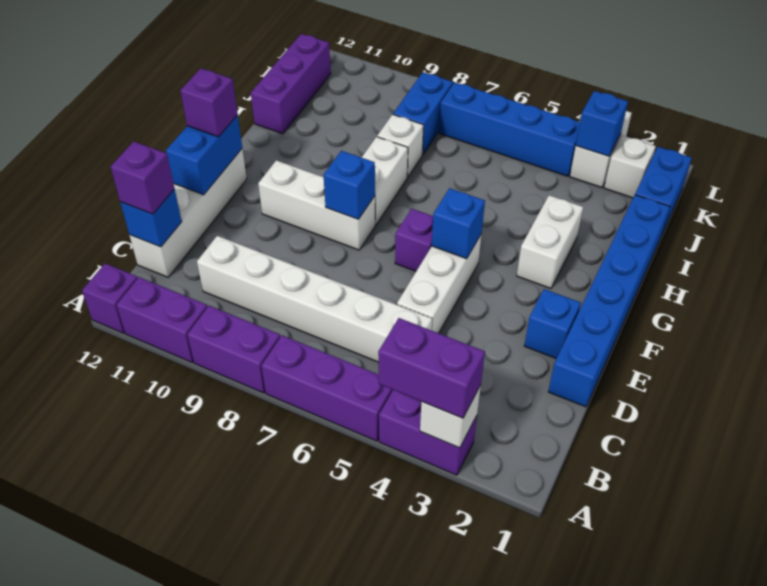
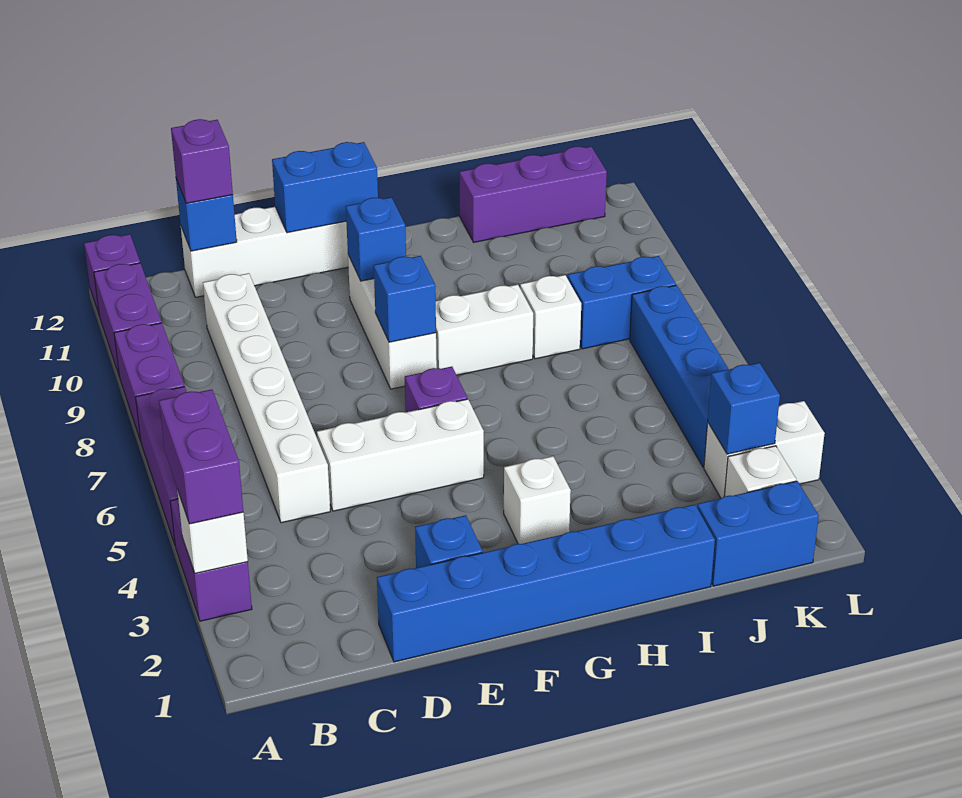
blue brick F5 level 2 -> blue brick F10 level 2
purple brick F12 level 3 -> none
white brick G3:H3 level 1 -> white brick G3 level 1

